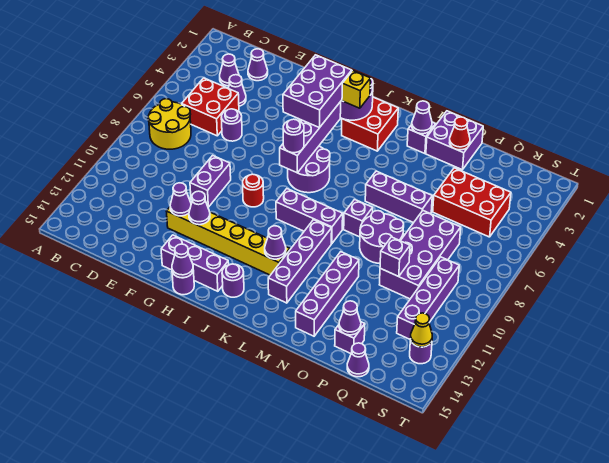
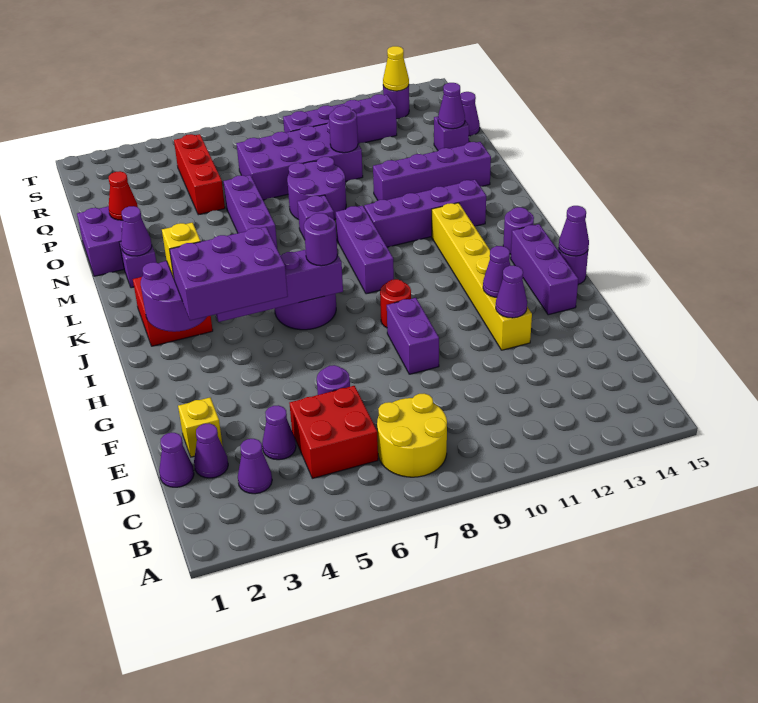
none -> yellow brick E2 level 1
purple brick F9:F10 level 1 -> purple brick F9:G9 level 1
purple cone K12 level 2 -> purple cone D1 level 1
red brick P4:R5 level 1 -> red brick P5:R5 level 1
purple brick P10 level 2 -> purple round brick P10 level 2

